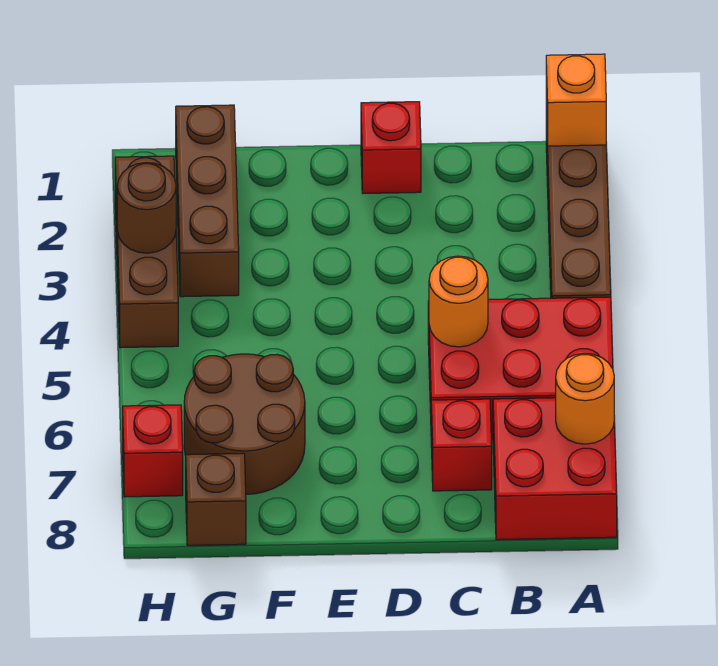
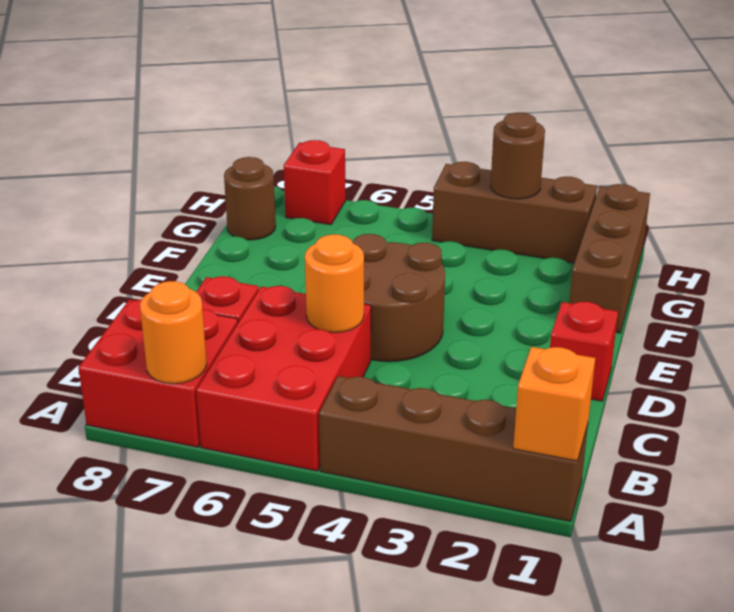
brown round brick F6:G7 level 1 -> brown round brick D4:E5 level 1
brown brick G1:G3 level 1 -> brown brick F1:H1 level 1
brown brick G8 level 1 -> brown round brick G8 level 1

